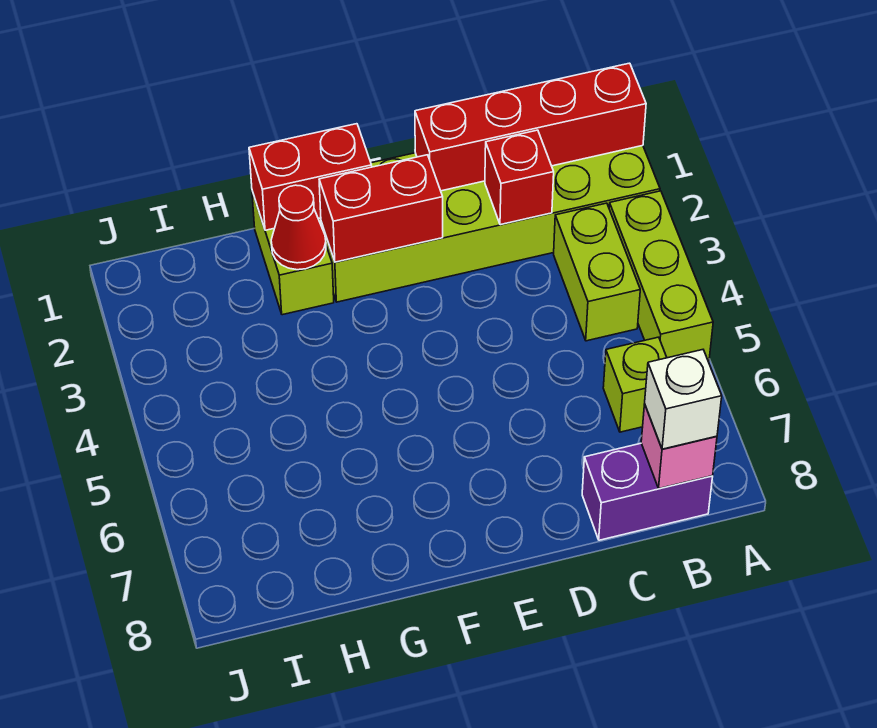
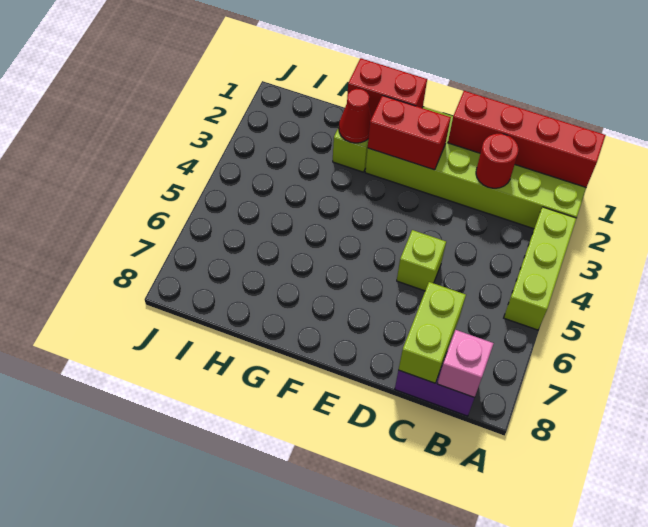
lime brick B3:B4 level 1 -> lime brick C7:C8 level 2
lime brick B6 level 1 -> lime brick D5 level 1
white brick B8 level 3 -> none
red brick C2 level 2 -> red round brick C2 level 2

